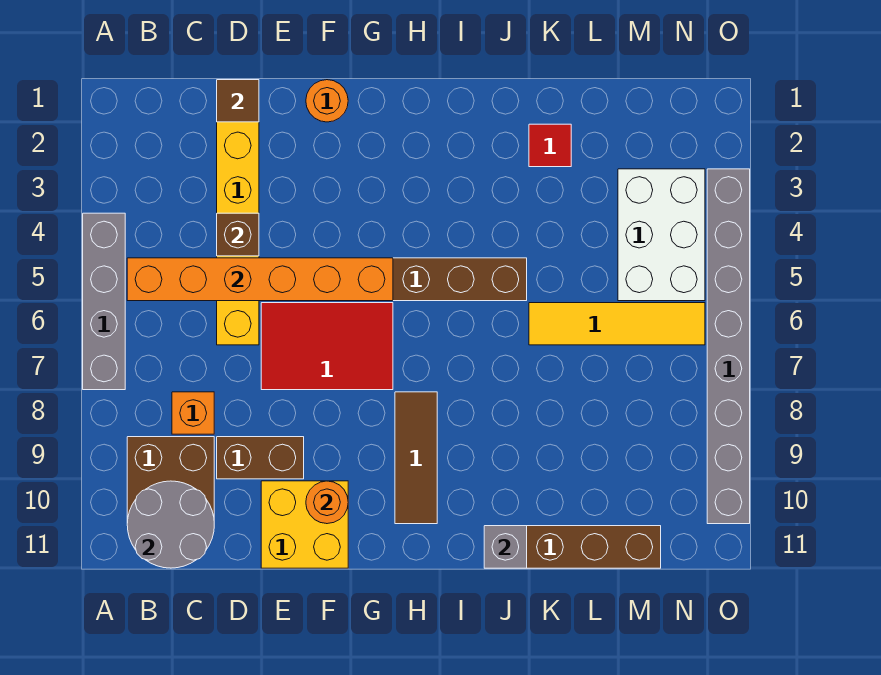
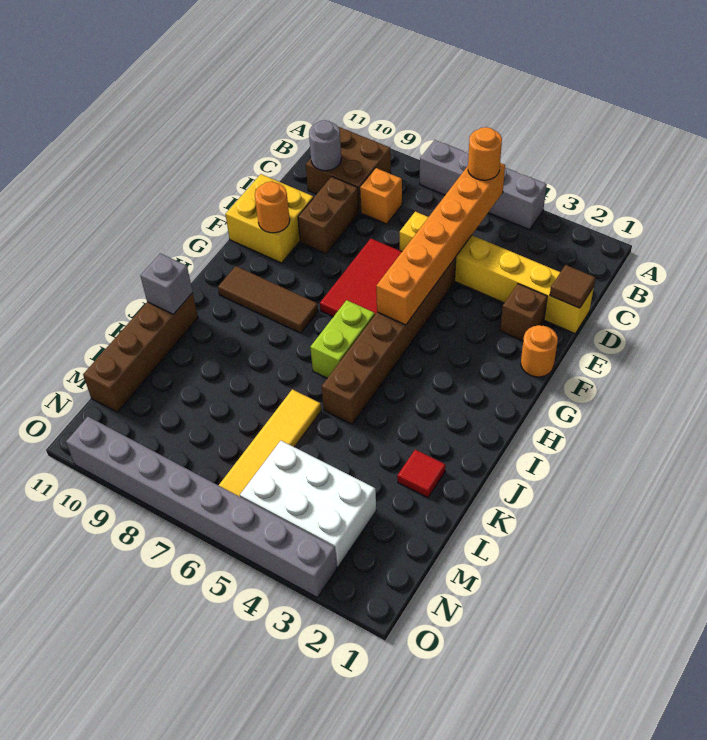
none -> orange round brick B5 level 3
grey round brick B10:C11 level 2 -> grey round brick C10 level 2
brown brick D4 level 2 -> brown brick E2 level 1
none -> lime brick H6:I6 level 1

